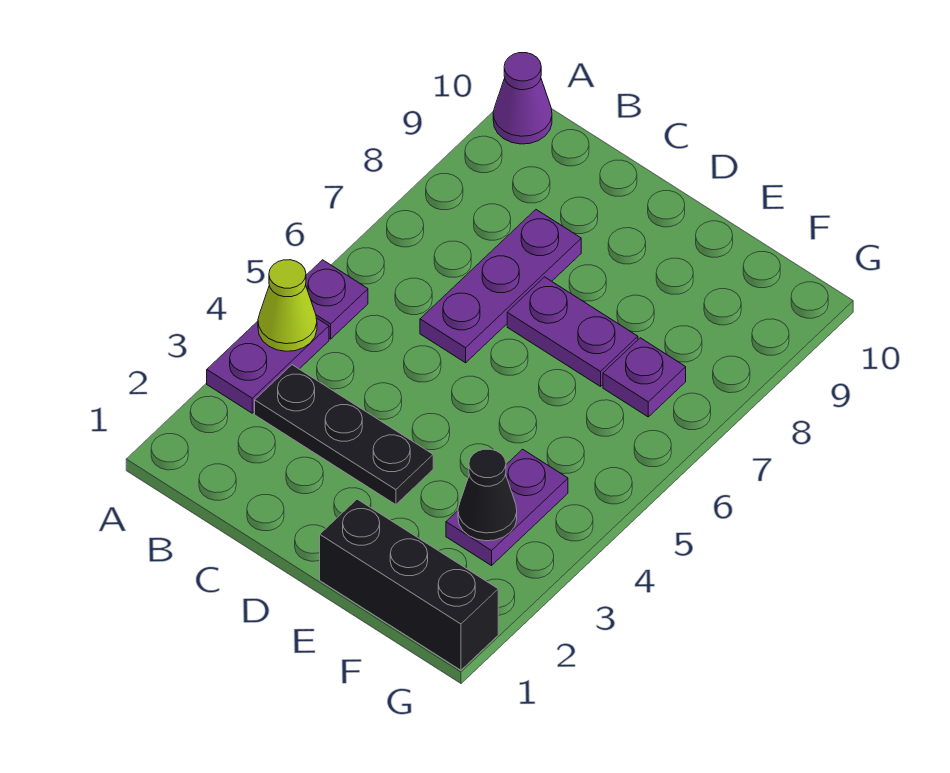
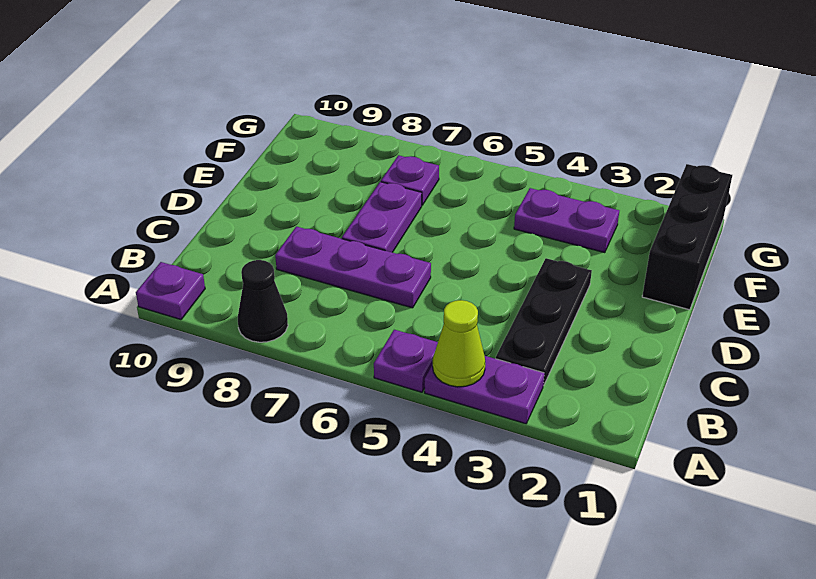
purple cone A10 level 1 -> purple plate A10 level 1
black cone F3 level 2 -> black cone A8 level 1

